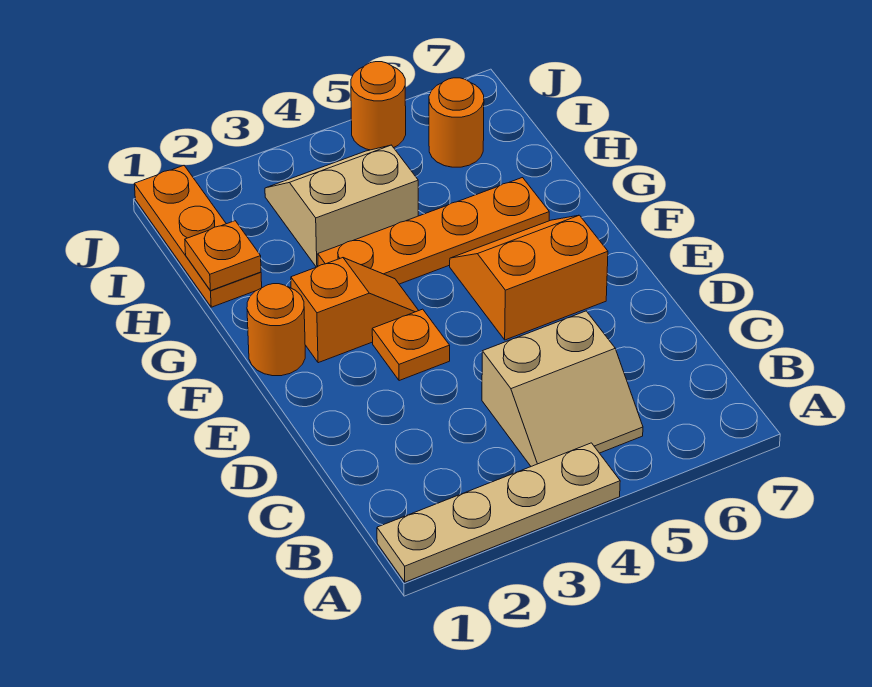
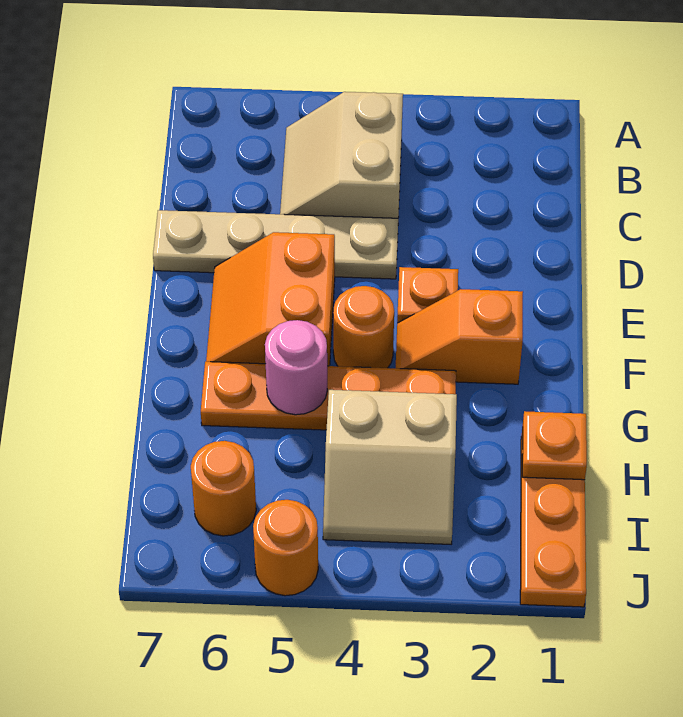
tan plate A1:A4 level 1 -> tan plate D4:D7 level 1
tan slope B4:C5 level 1 top C -> tan slope B4:C5 level 1 top 4
orange slope E5:F6 level 1 top E -> orange slope E5:F6 level 1 top 5
orange round brick F1 level 1 -> orange round brick F4 level 1
none -> pink round brick G5 level 2

